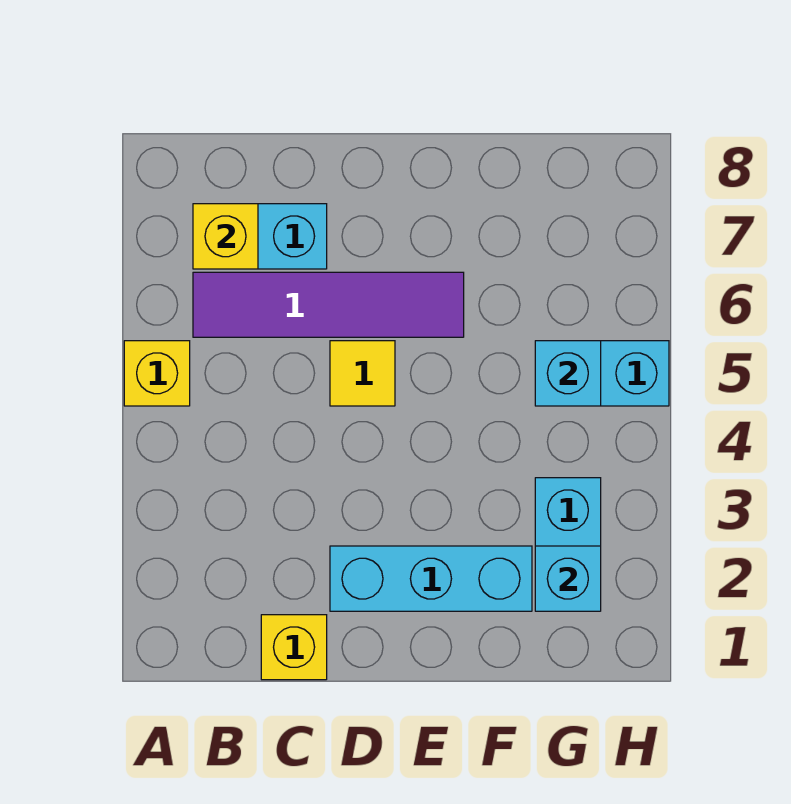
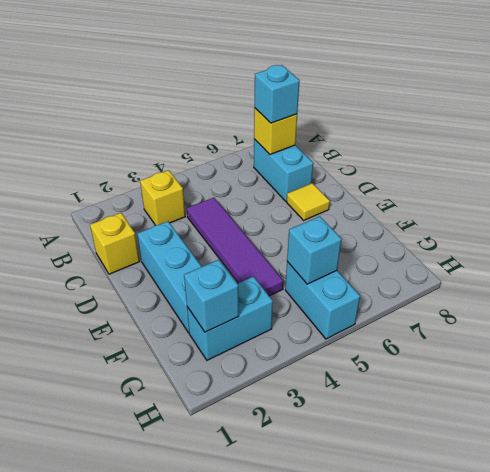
yellow brick A5 level 1 -> yellow brick B3 level 1
purple tile B6:E6 level 1 -> purple tile C4:F4 level 1
none -> cyan brick B7 level 3
yellow tile D5 level 1 -> yellow tile D7 level 1

